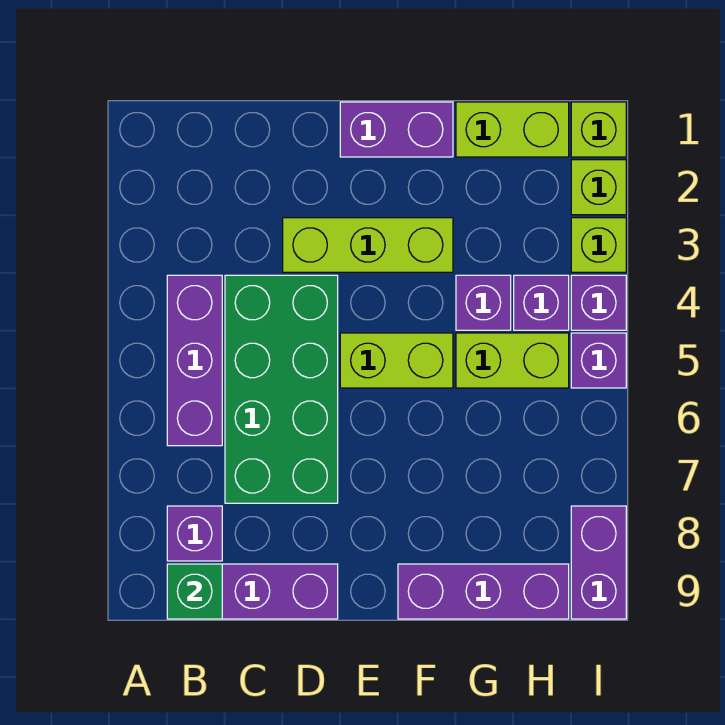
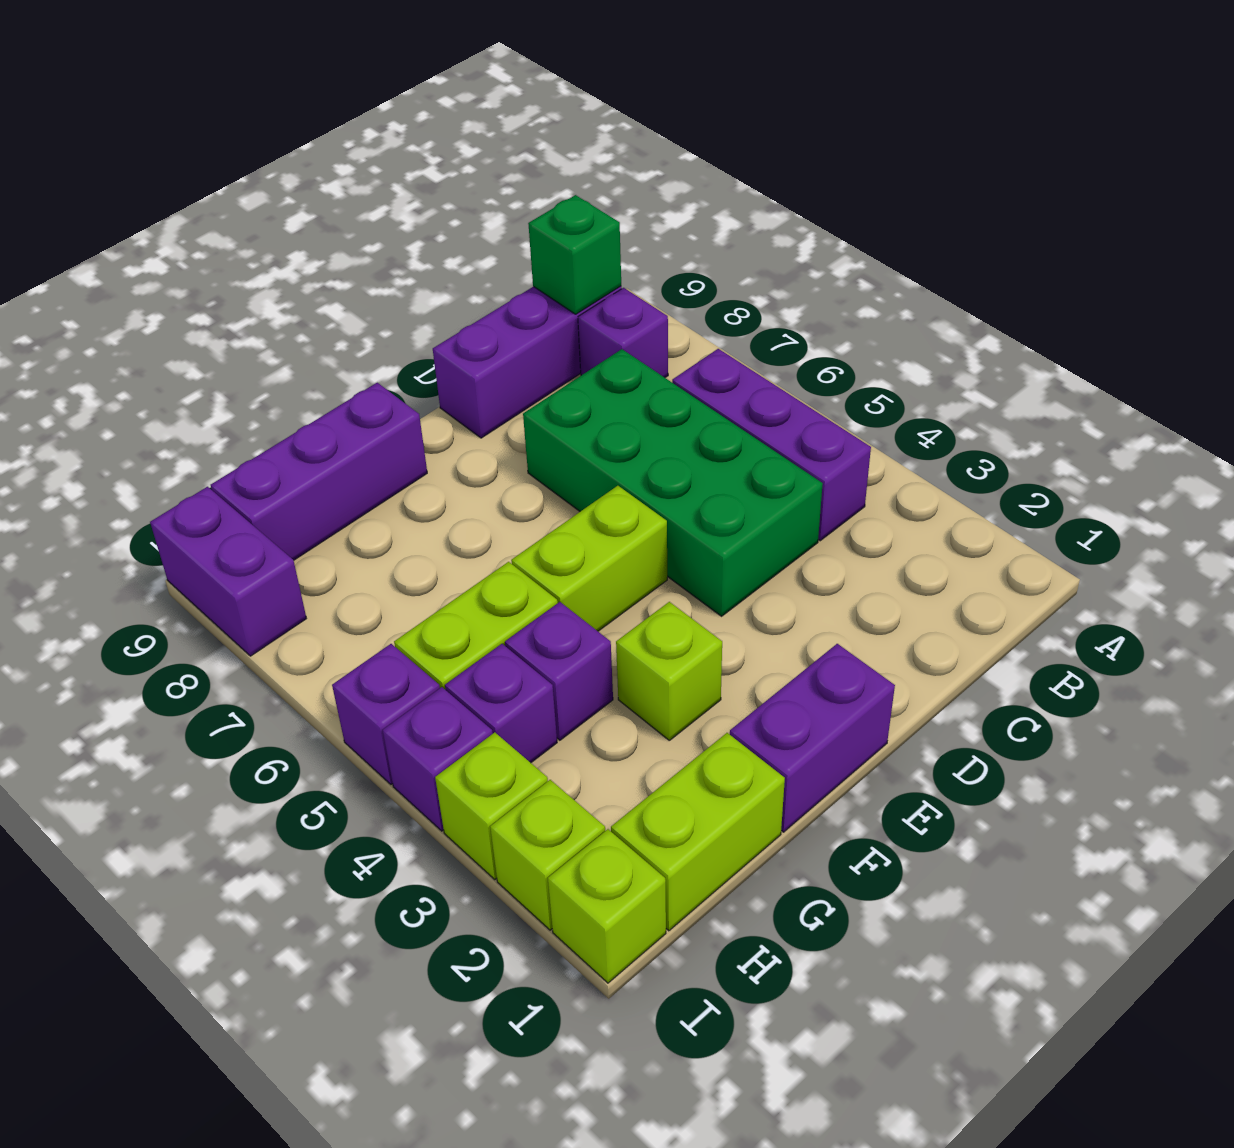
lime brick D3:F3 level 1 -> lime brick F3 level 1

